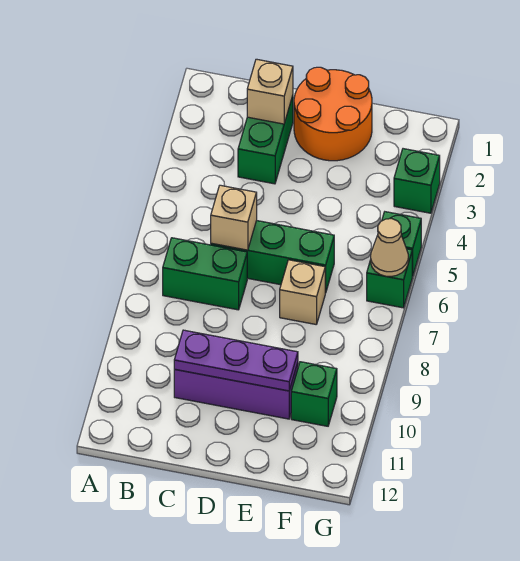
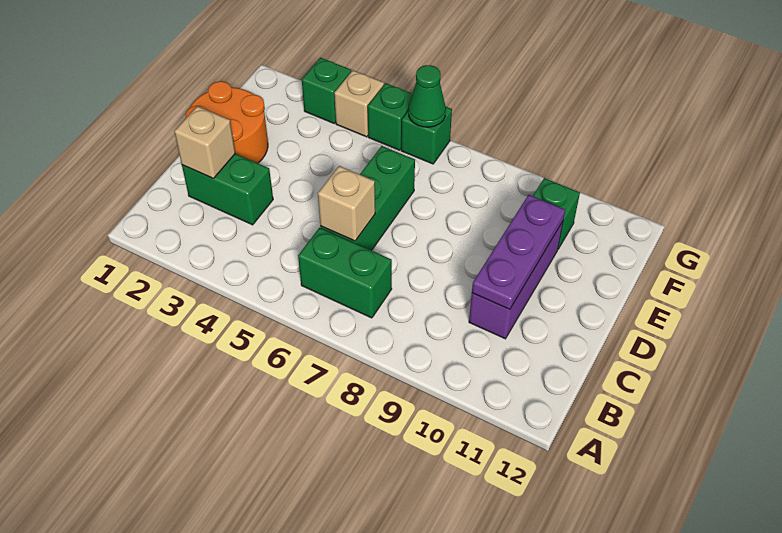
green brick B7:C7 level 1 -> green brick B6:B7 level 1
tan brick E7 level 1 -> tan brick G4 level 1
tan cone G6 level 2 -> green cone G6 level 2

